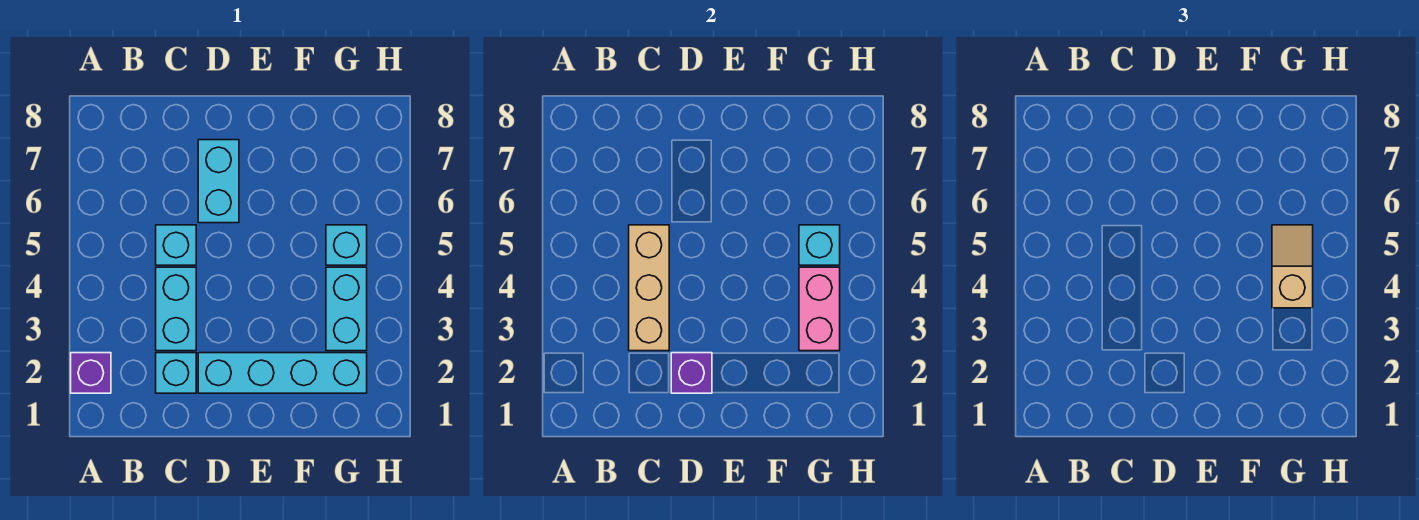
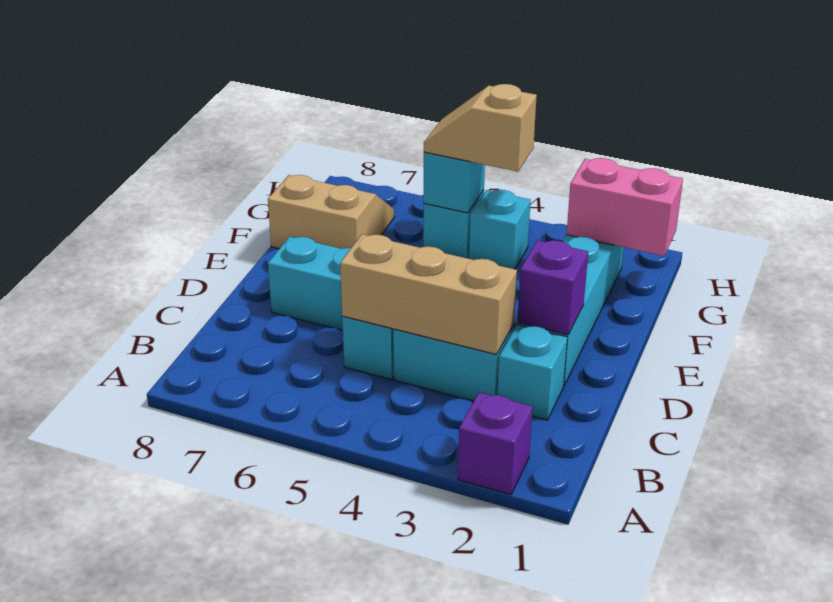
none -> tan slope F7:G8 level 1 top F
cyan brick G3:G4 level 1 -> cyan brick G4 level 1
pink brick G3:G4 level 2 -> pink brick G1:G2 level 2

